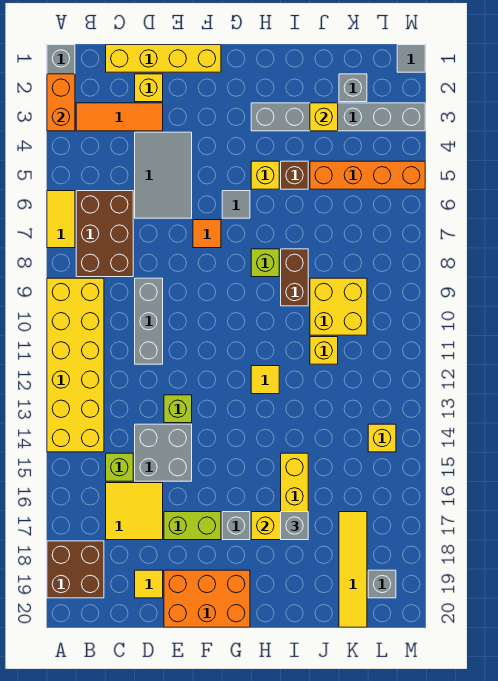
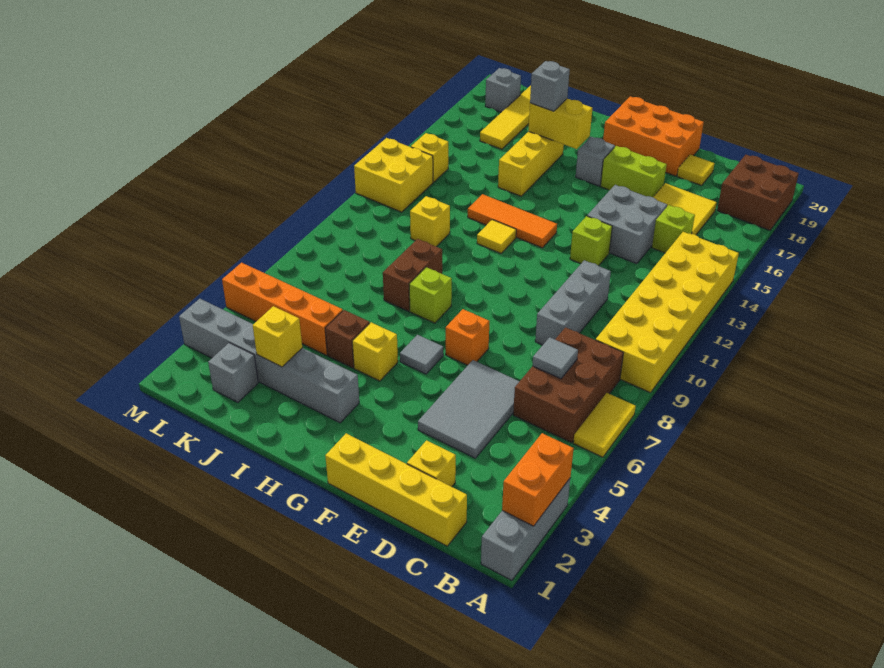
orange tile B3:D3 level 1 -> orange tile G13:I13 level 1
orange tile F7 level 1 -> orange brick F7 level 1
yellow brick J9:K10 level 1 -> yellow brick L12:M13 level 1
grey tile M1 level 1 -> grey tile C7 level 2

